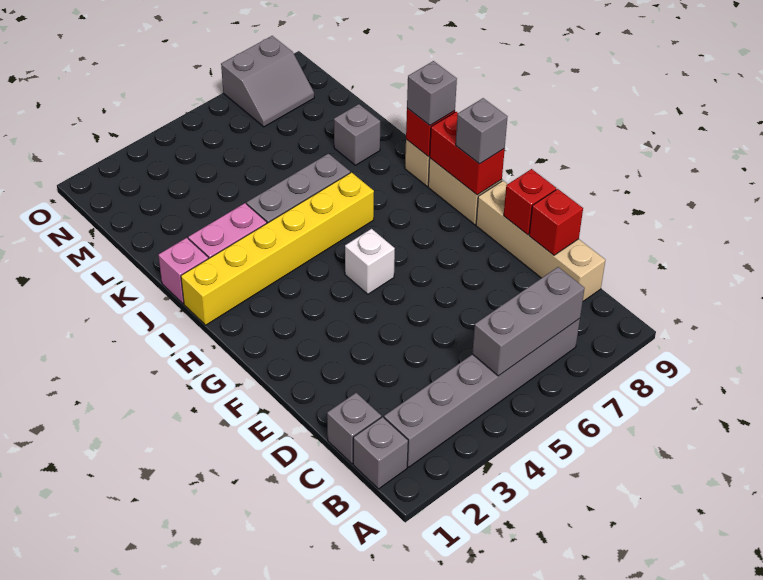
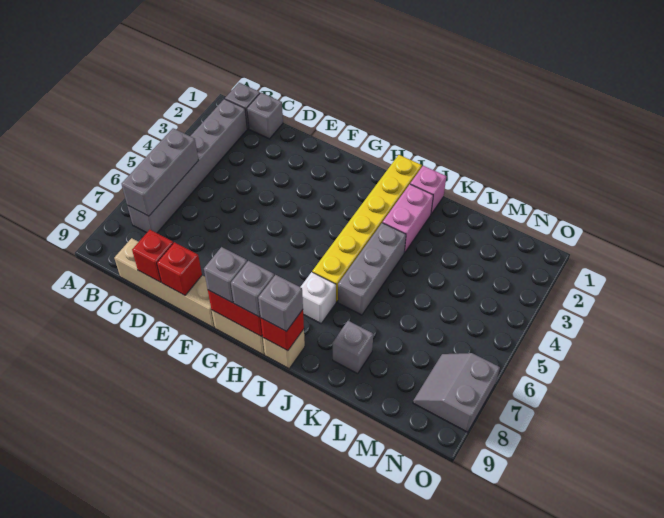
white brick G5 level 1 -> white brick I7 level 1
none -> grey brick H9 level 3

